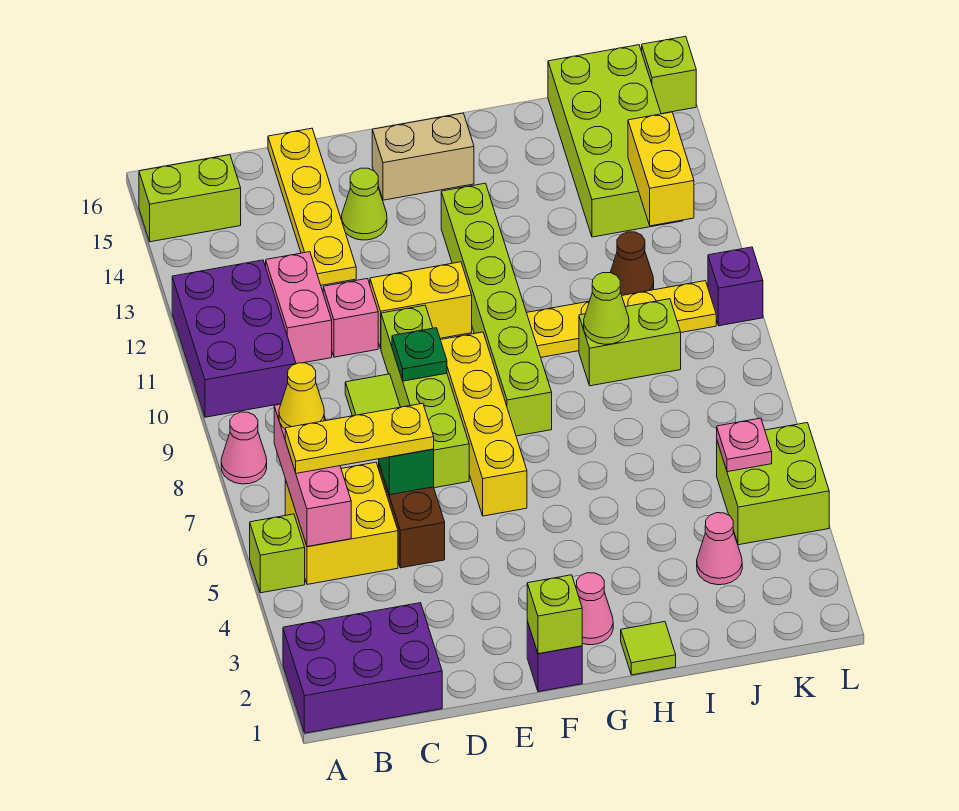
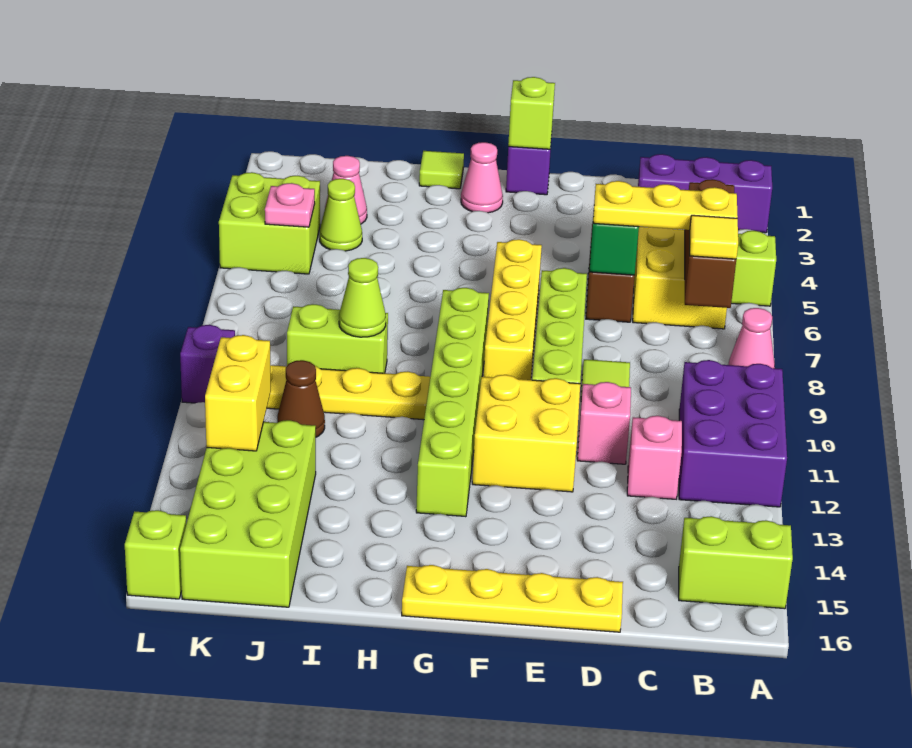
purple brick A1:C2 level 1 -> purple brick A2:C2 level 1
pink brick B5:B7 level 2 -> brown brick B5:B7 level 2
yellow cone B7 level 3 -> yellow tile B7 level 3
pink brick C11:C12 level 1 -> pink brick C12 level 1
yellow plate D13:D16 level 1 -> yellow plate D16:G16 level 1
green plate E9 level 2 -> none
yellow brick E11:F11 level 1 -> yellow brick E11:F12 level 1
lime cone E14 level 1 -> lime cone J4 level 1
tan brick F15:G15 level 1 -> none

